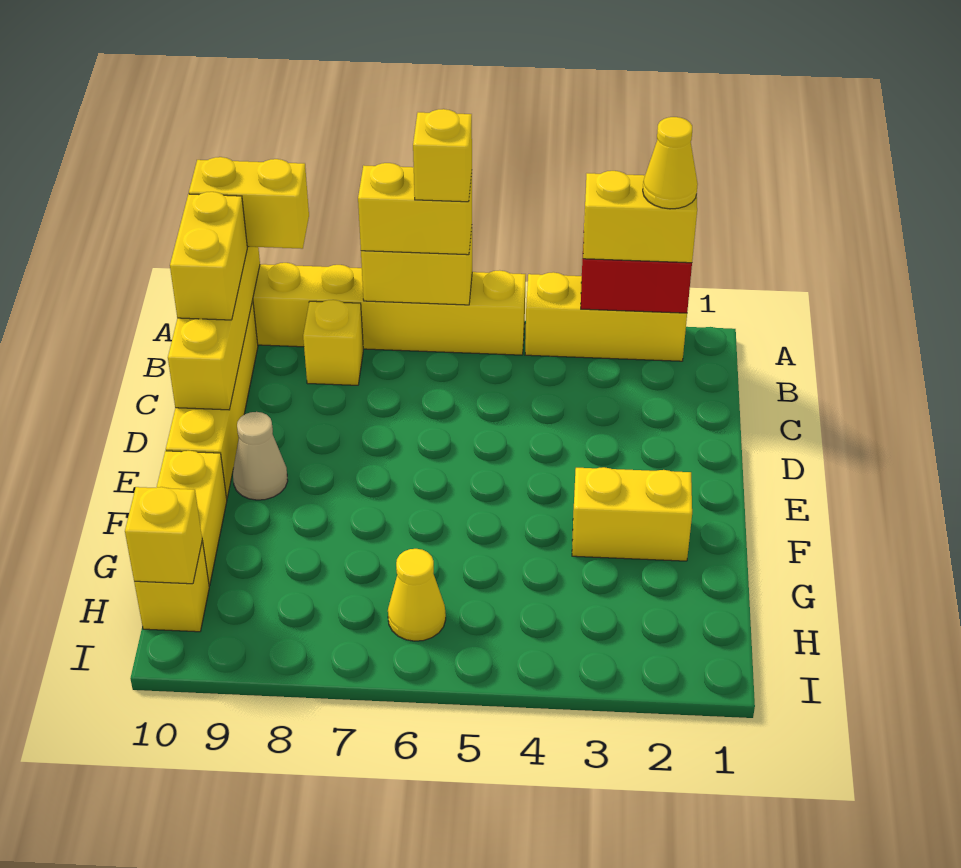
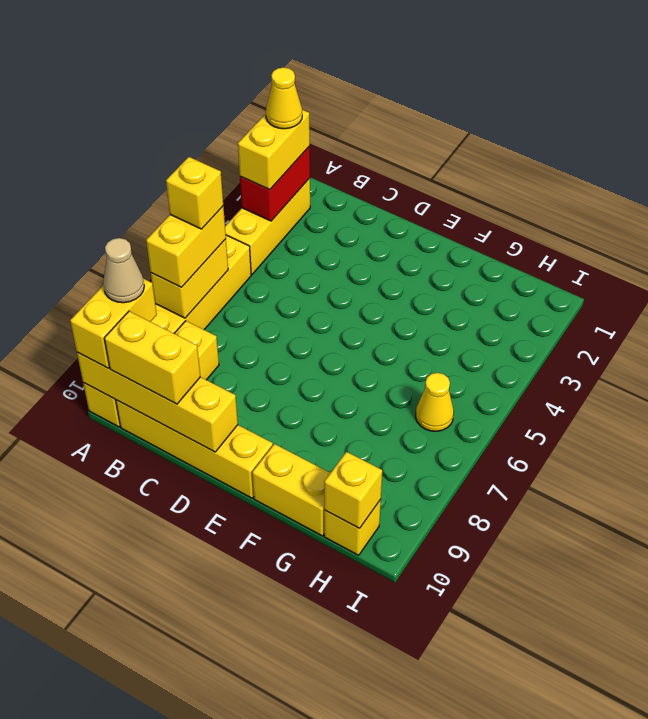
tan cone E9 level 1 -> tan cone A9 level 4
yellow brick F2:F3 level 1 -> none

